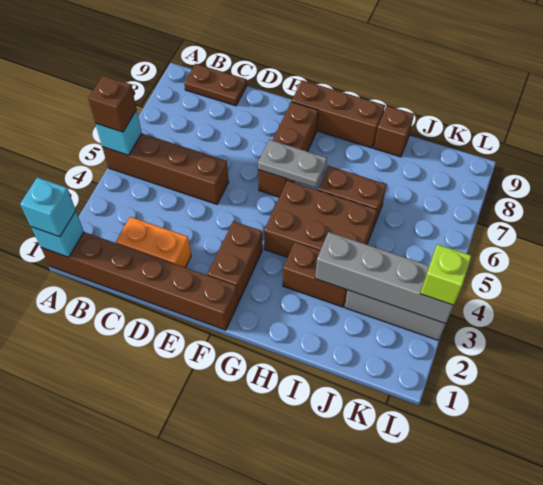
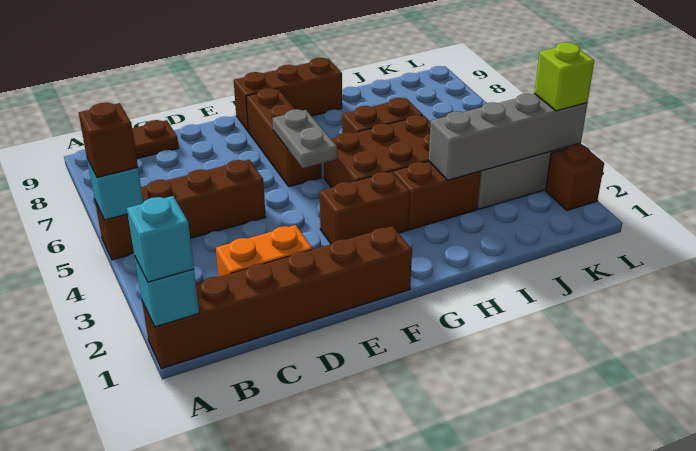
brown brick F2:F3 level 1 -> brown brick F3:G3 level 1
grey plate F6:G6 level 2 -> grey plate F5:F6 level 2
brown brick I9 level 1 -> brown brick L2 level 1

